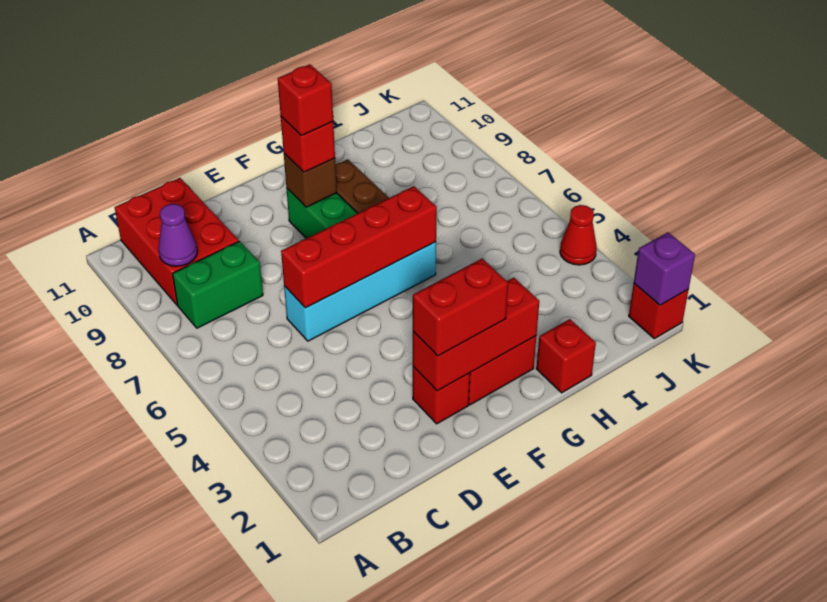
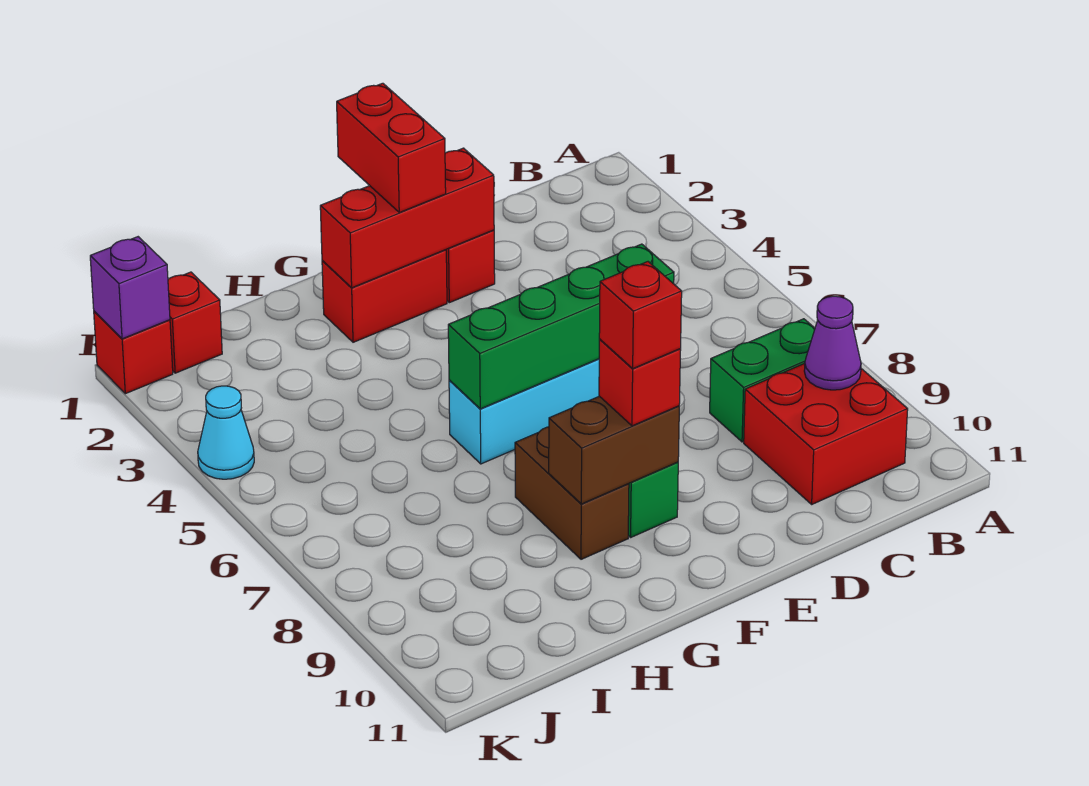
red brick B9:C11 level 1 -> red brick B9:C10 level 1
red brick D6:G6 level 2 -> green brick D6:G6 level 2
red brick E2:F2 level 3 -> red brick F1:F2 level 3
brown brick F9 level 2 -> brown brick F9:G9 level 2
red brick H1 level 1 -> red brick J1 level 1
red cone K4 level 1 -> cyan cone K4 level 1

